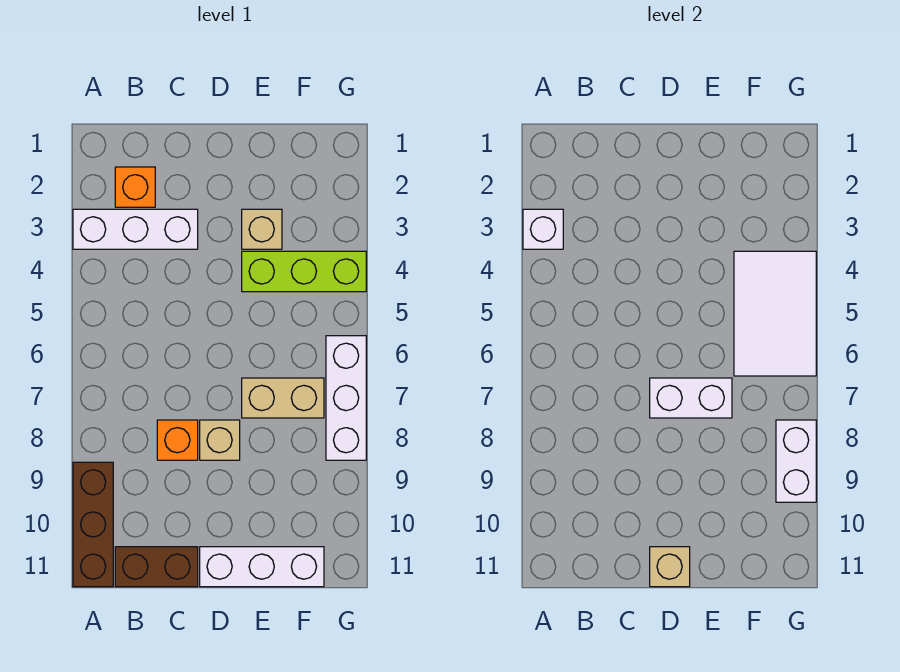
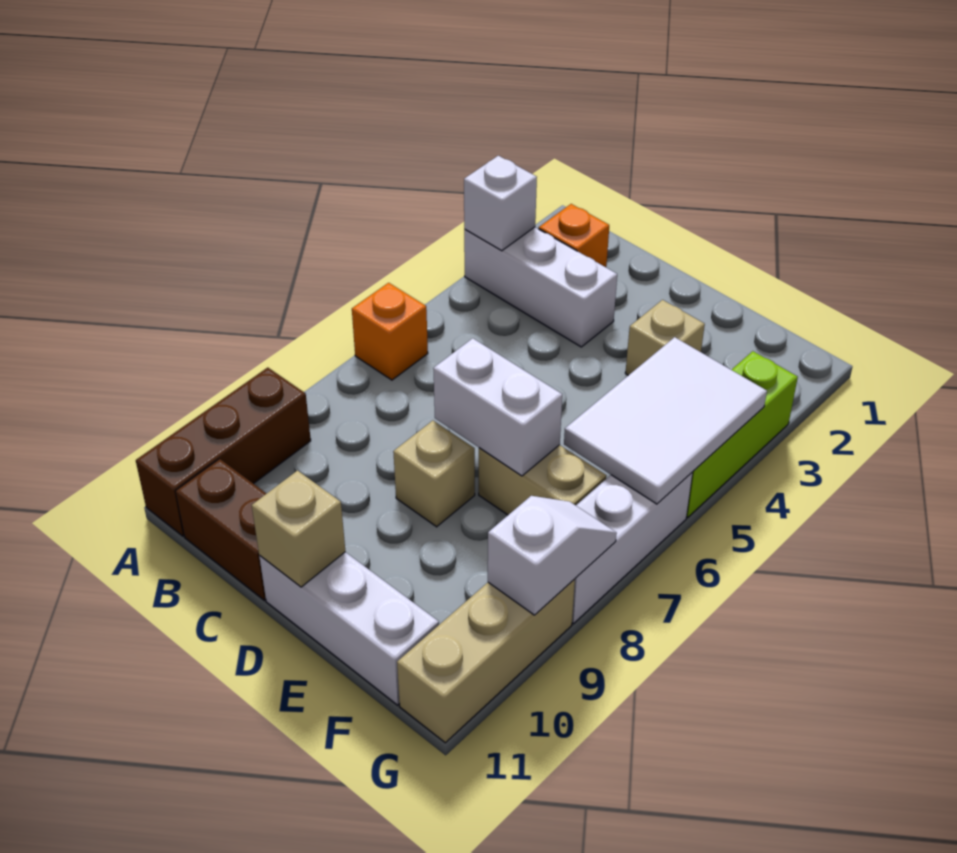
orange brick C8 level 1 -> orange brick A6 level 1
lime brick E4:G4 level 1 -> lime brick G3:G5 level 1
white brick G8:G9 level 2 -> white slope G8:G9 level 2 top 9
none -> tan brick G9:G11 level 1

